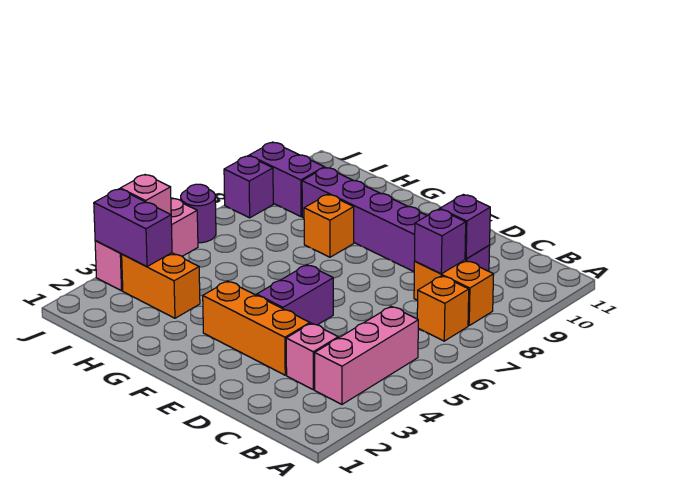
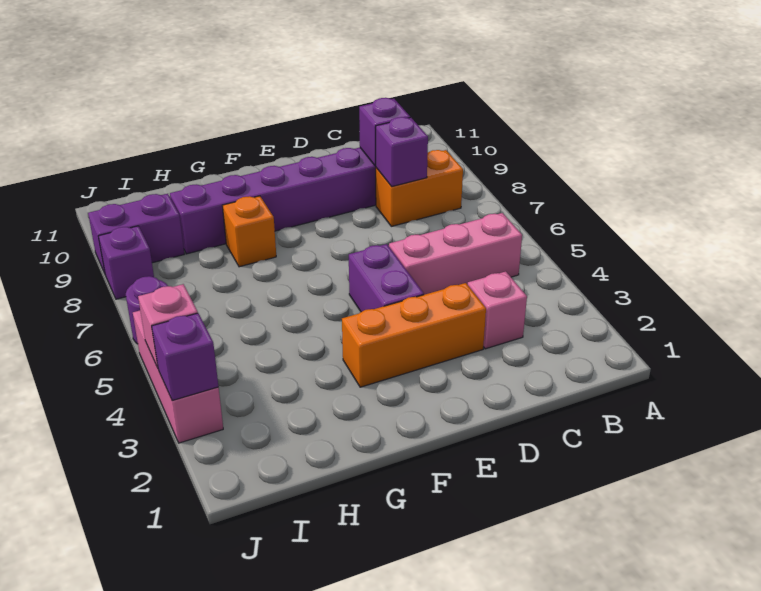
pink brick B3:B5 level 1 -> pink brick B5:D5 level 1
orange brick B7 level 1 -> none
orange brick H3:I3 level 1 -> none
purple brick I3:J3 level 2 -> purple brick J3 level 2

